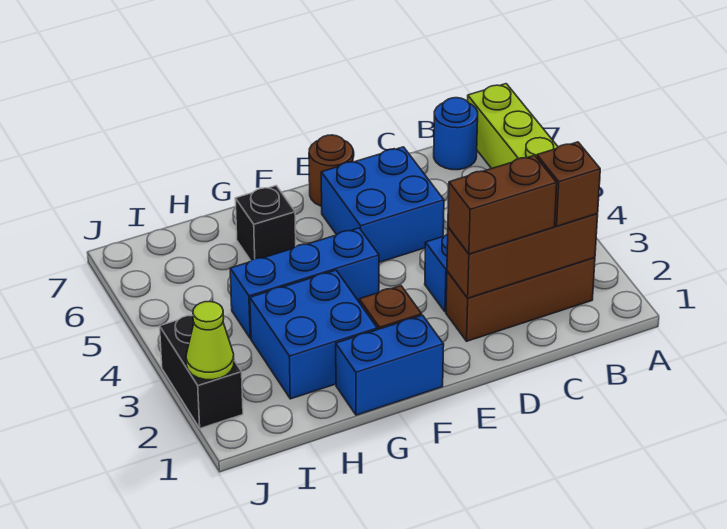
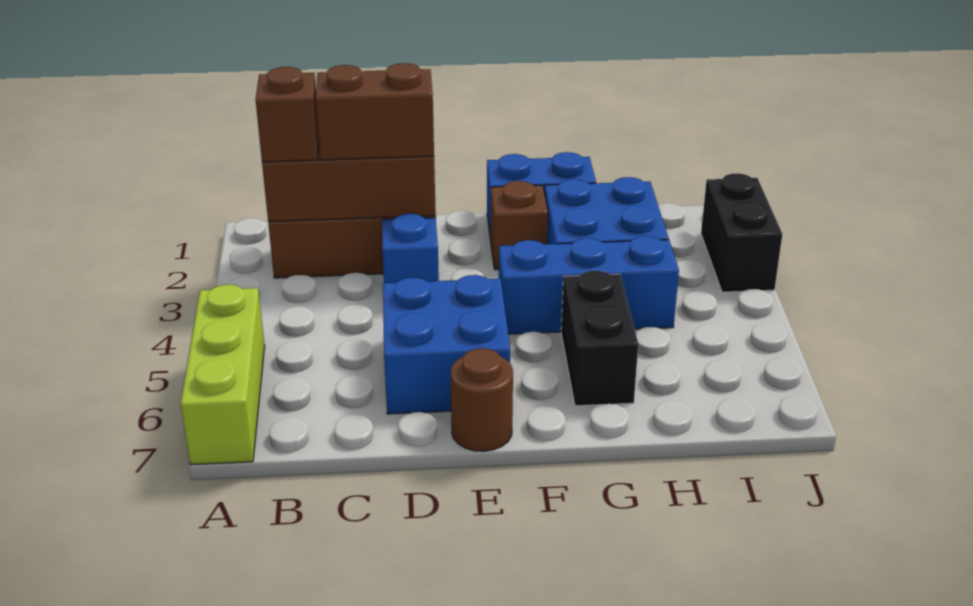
blue round brick B7 level 1 -> none
black brick G6 level 1 -> black brick G5:G6 level 1
lime cone J2 level 2 -> none

